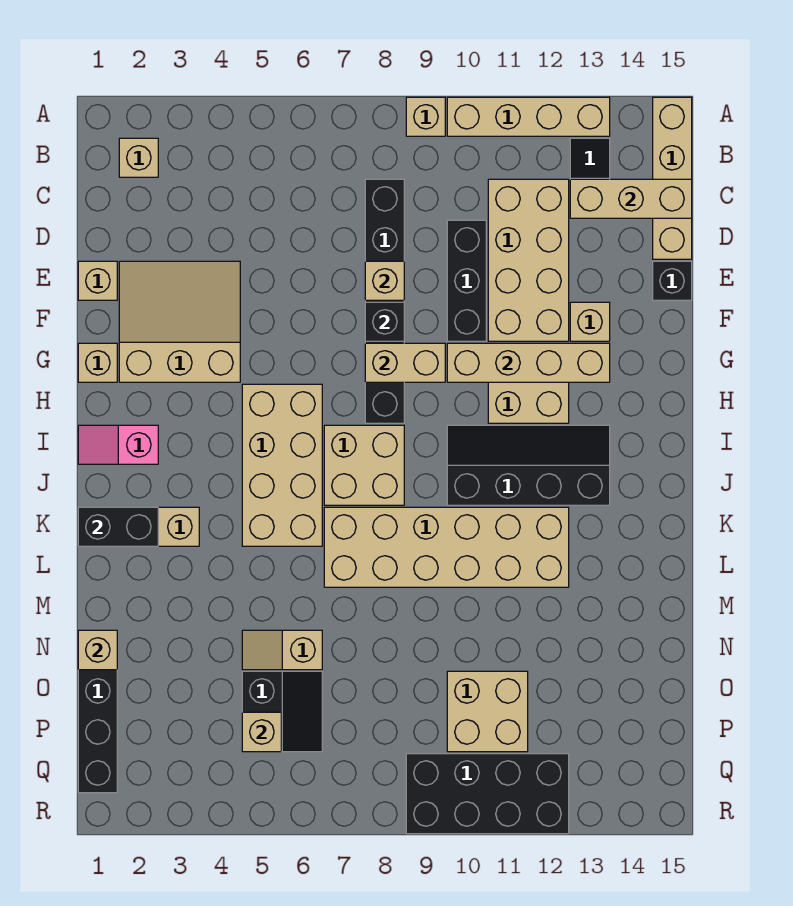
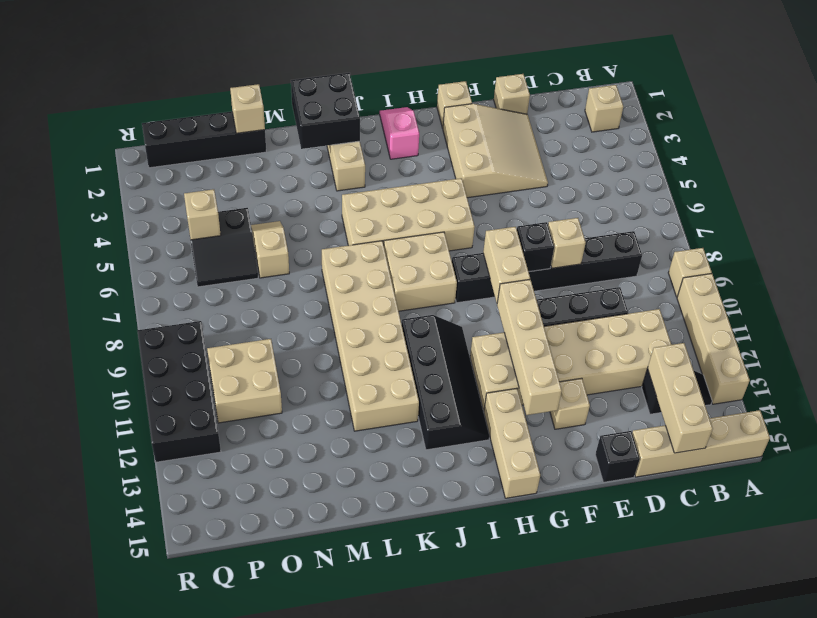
none -> tan brick H13:H15 level 1
black brick K1:K2 level 2 -> black brick K1:L2 level 2

